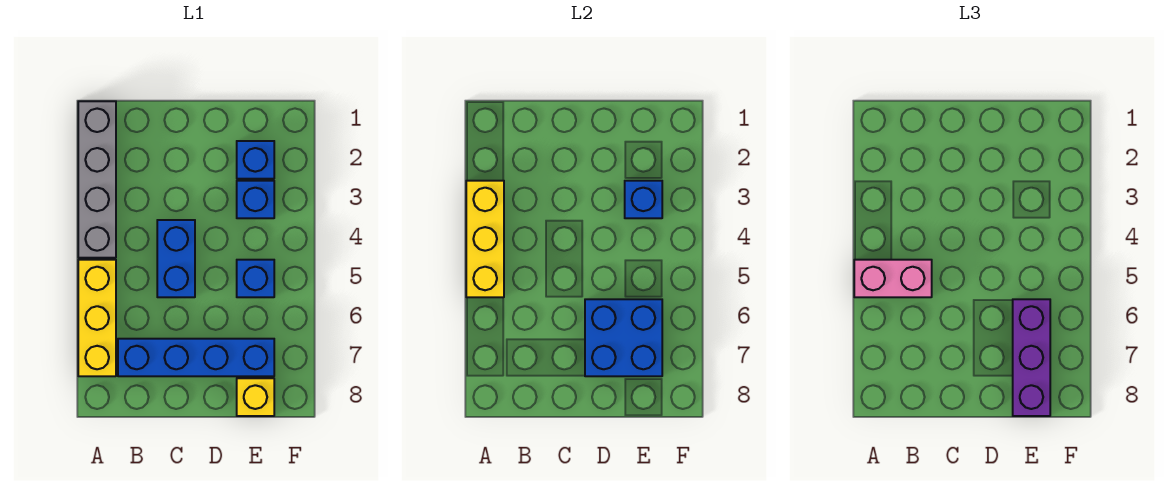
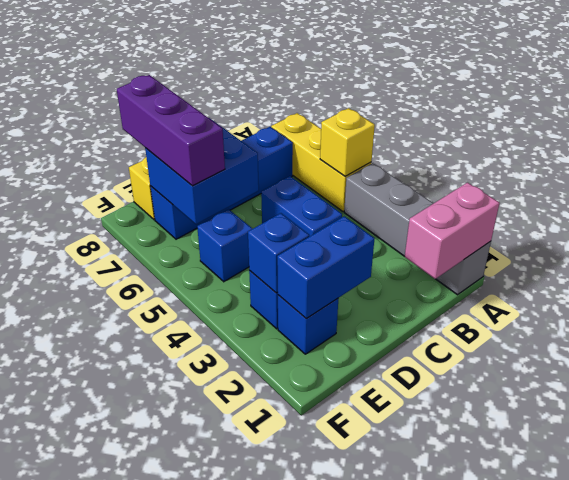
yellow brick A3:A5 level 2 -> yellow brick A5 level 2
pink brick A5:B5 level 3 -> pink brick A1:B1 level 2
none -> blue brick D2:E2 level 2

